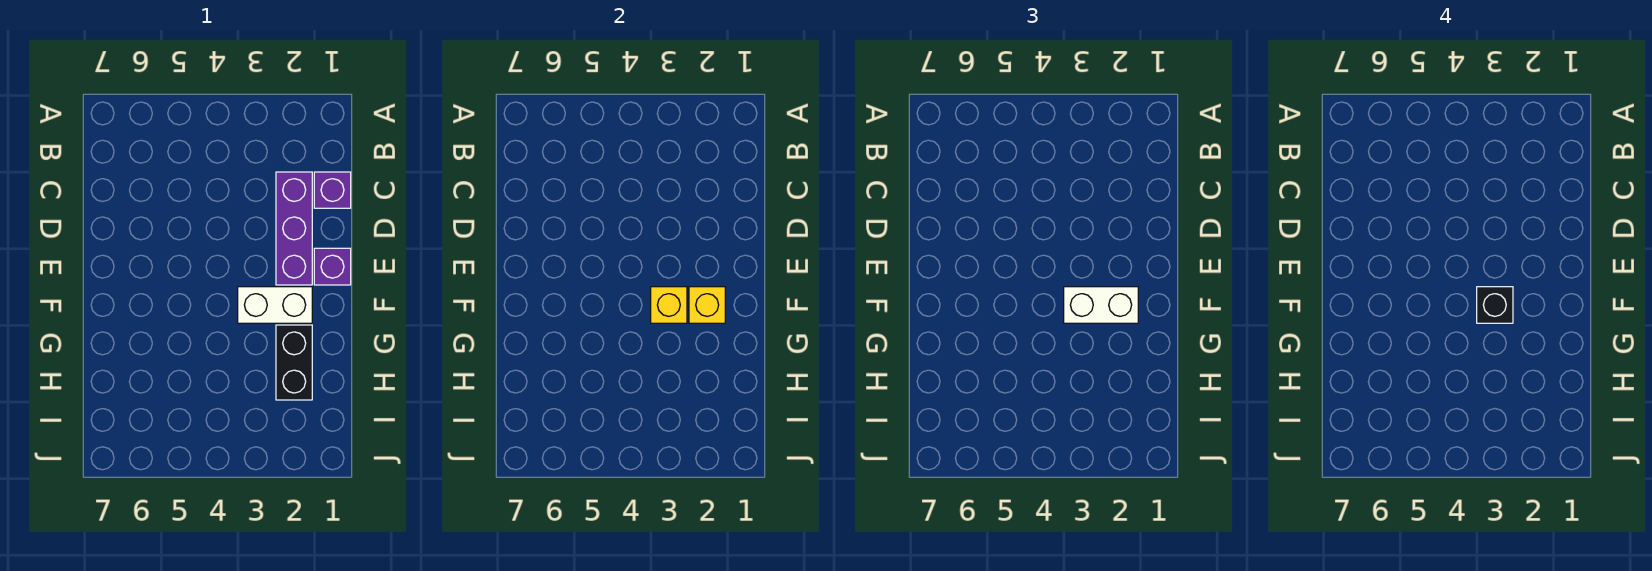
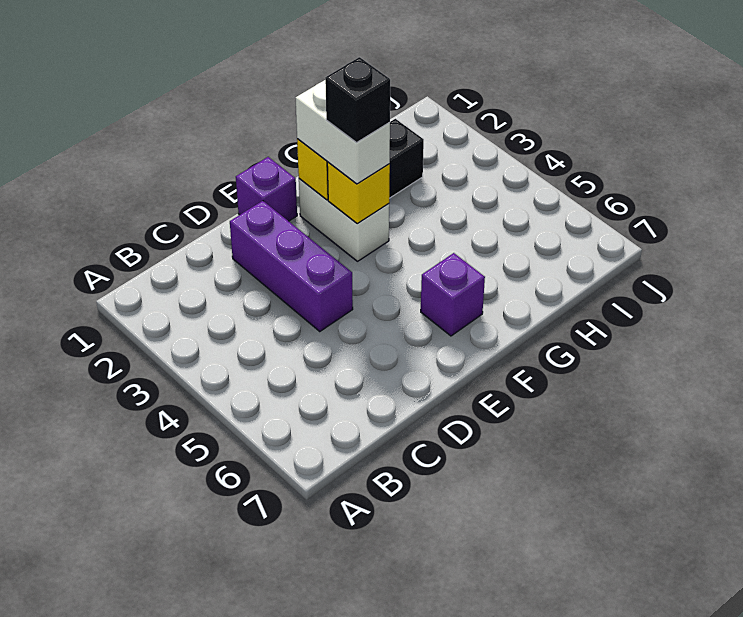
purple brick C1 level 1 -> purple brick F6 level 1
purple brick C2:E2 level 1 -> purple brick D2:D4 level 1

